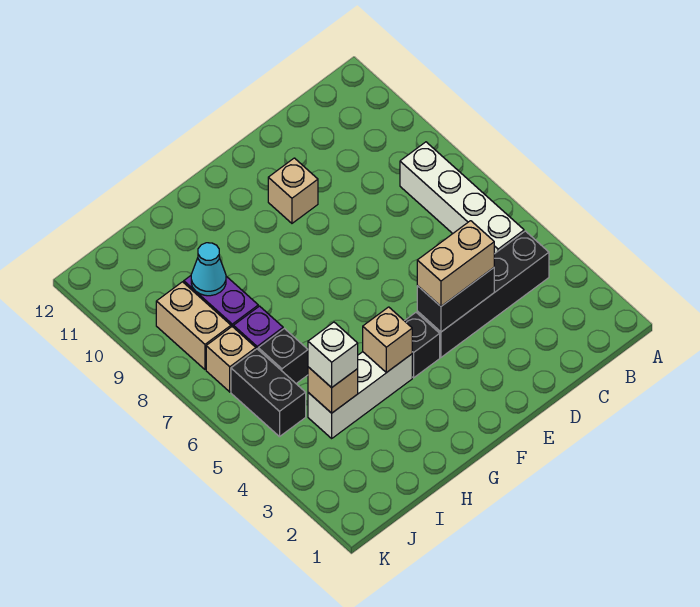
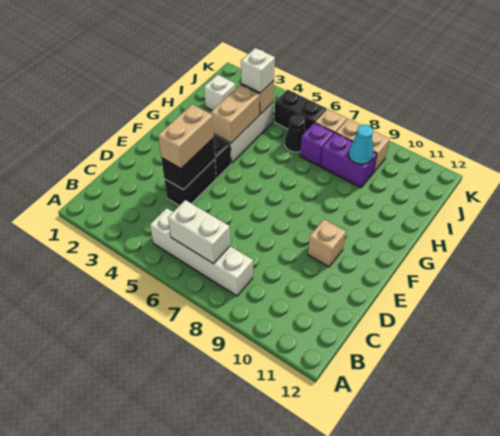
black brick B4:E4 level 1 -> black brick D4:E4 level 1
none -> white brick B6:B7 level 2
tan brick G4 level 2 -> tan brick G4:H4 level 2
none -> white brick I2 level 1
black brick I6 level 1 -> black cone I6 level 1

